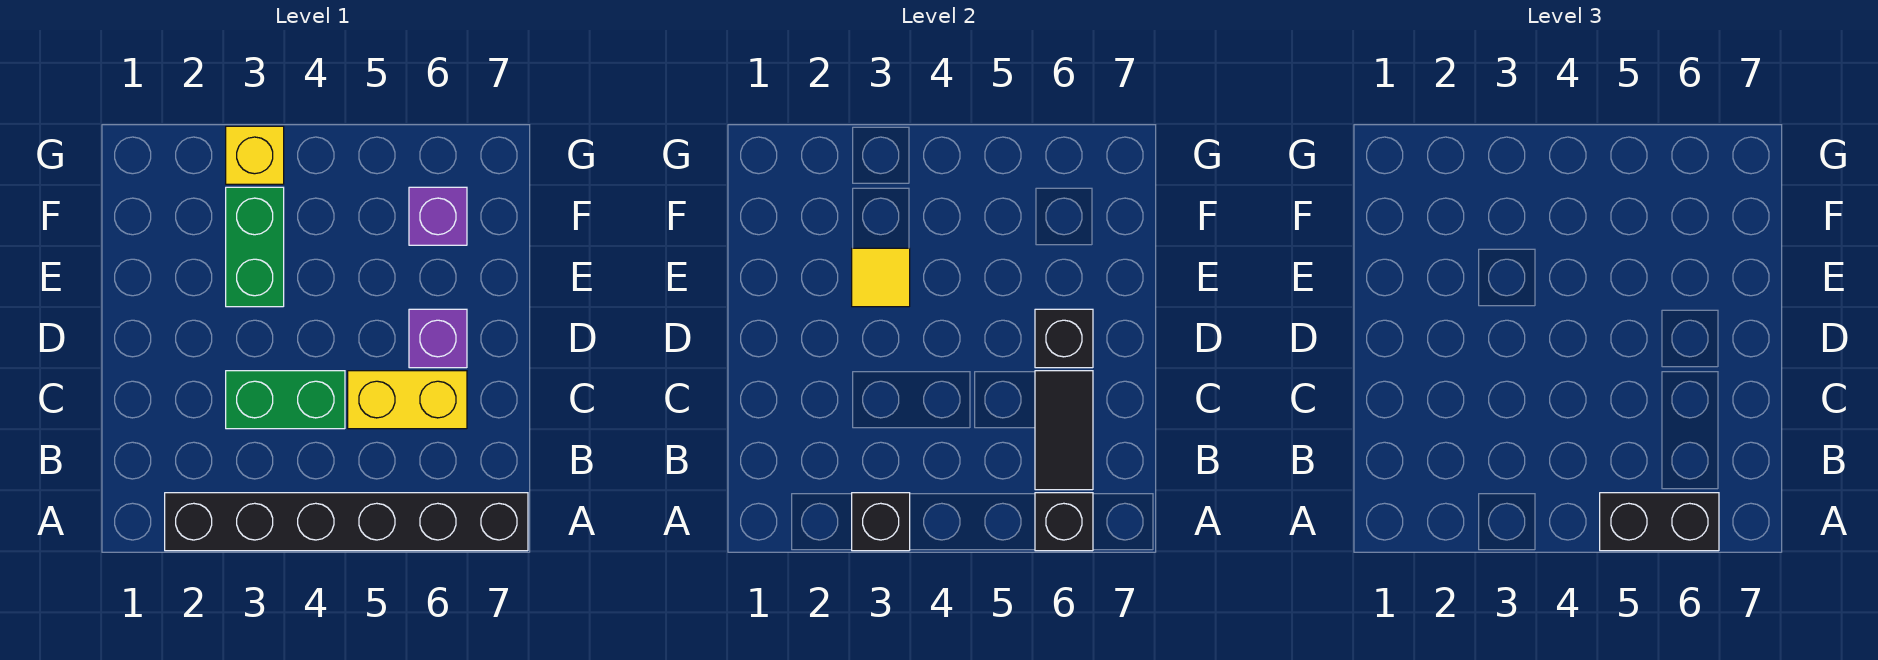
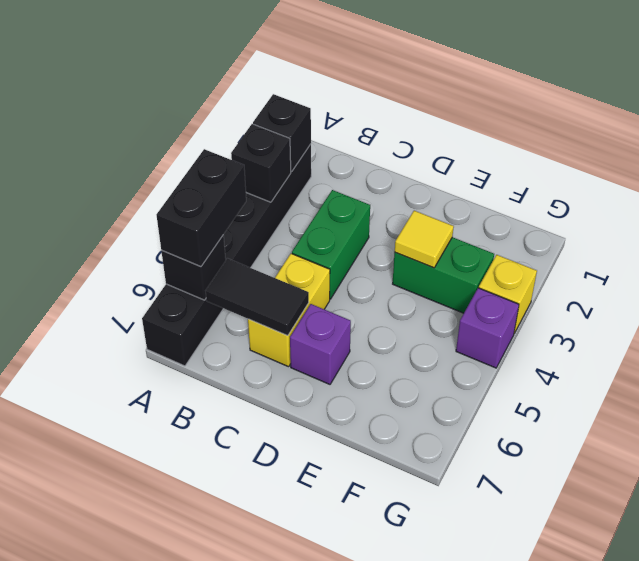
black brick D6 level 2 -> black brick A2 level 2
purple brick F6 level 1 -> purple brick G4 level 1

